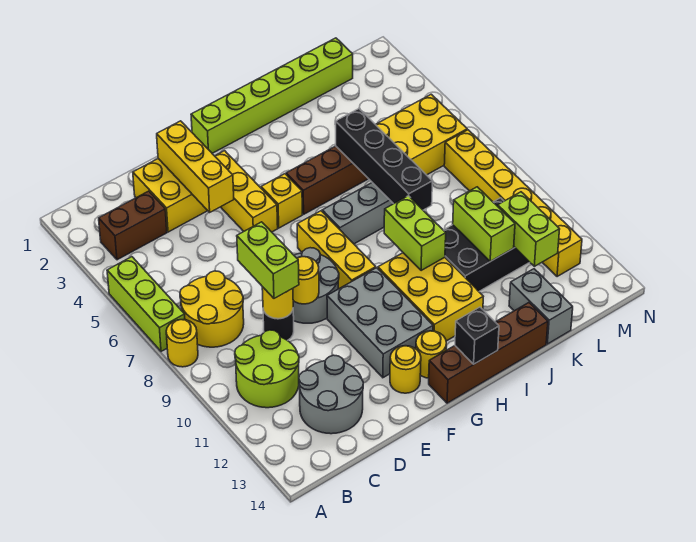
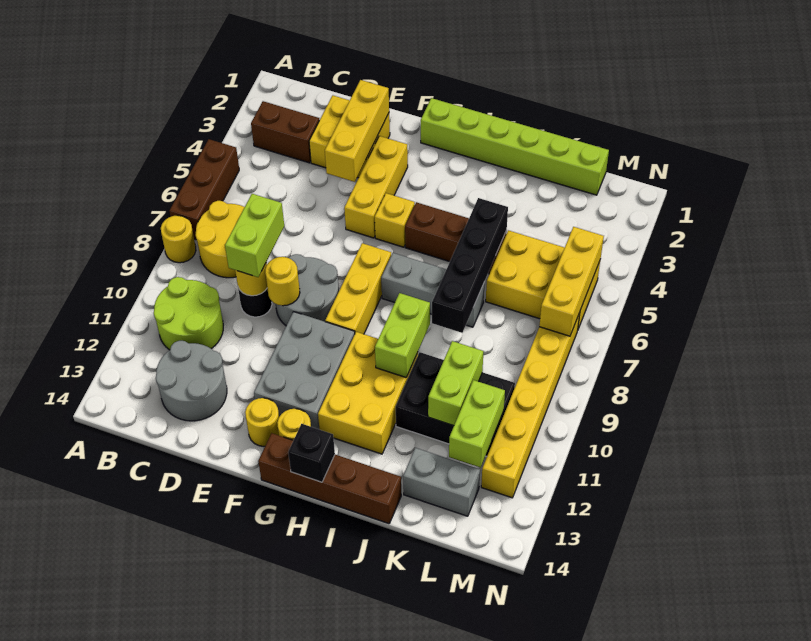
lime brick A5:A7 level 1 -> brown brick A5:A7 level 1
grey brick K13:K14 level 1 -> grey brick K13:L13 level 1
none -> yellow brick M5:M7 level 2

